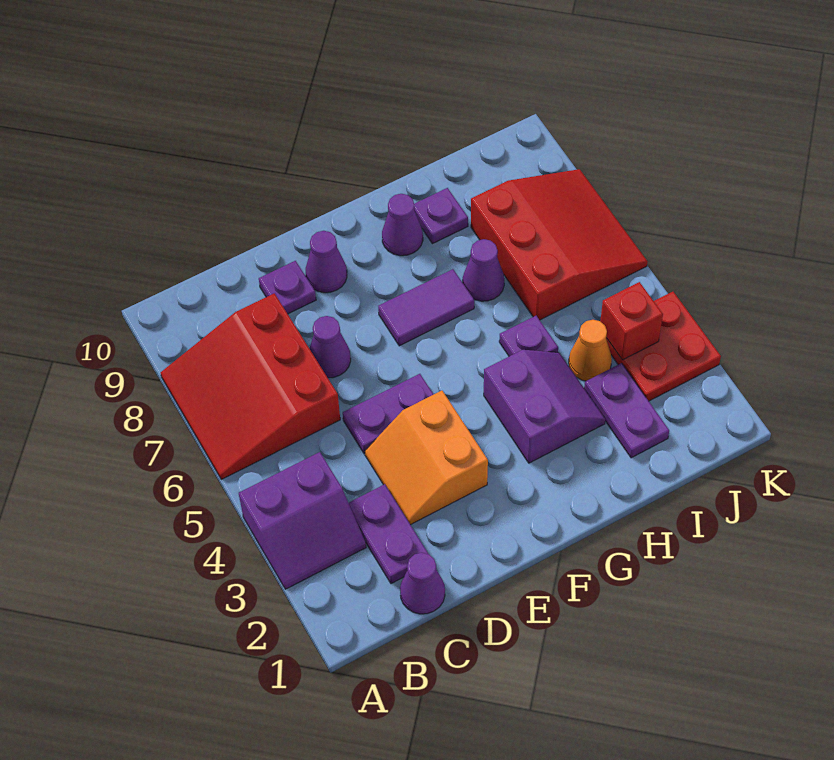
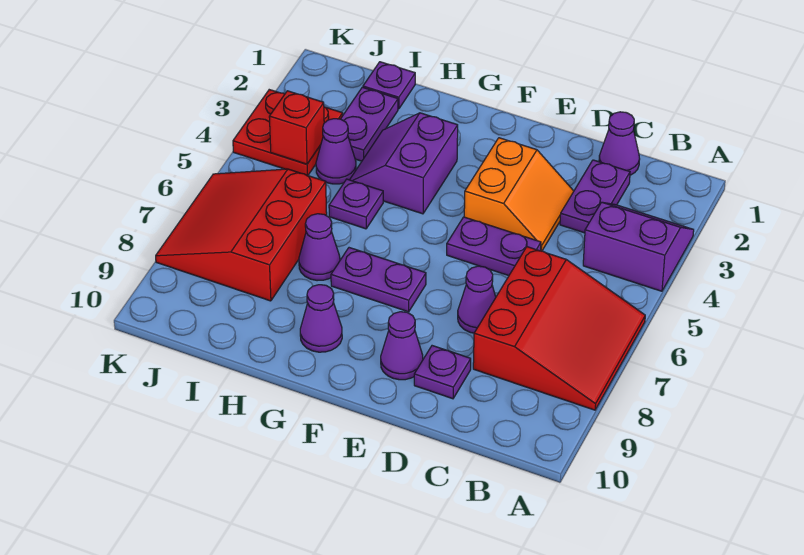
purple tile F7:G7 level 1 -> purple plate F7:G7 level 1
purple plate H9 level 1 -> purple plate I1 level 1
orange cone I4 level 1 -> purple cone I4 level 1

